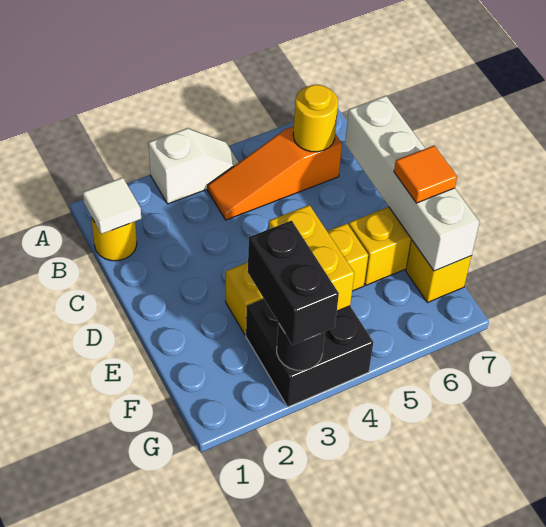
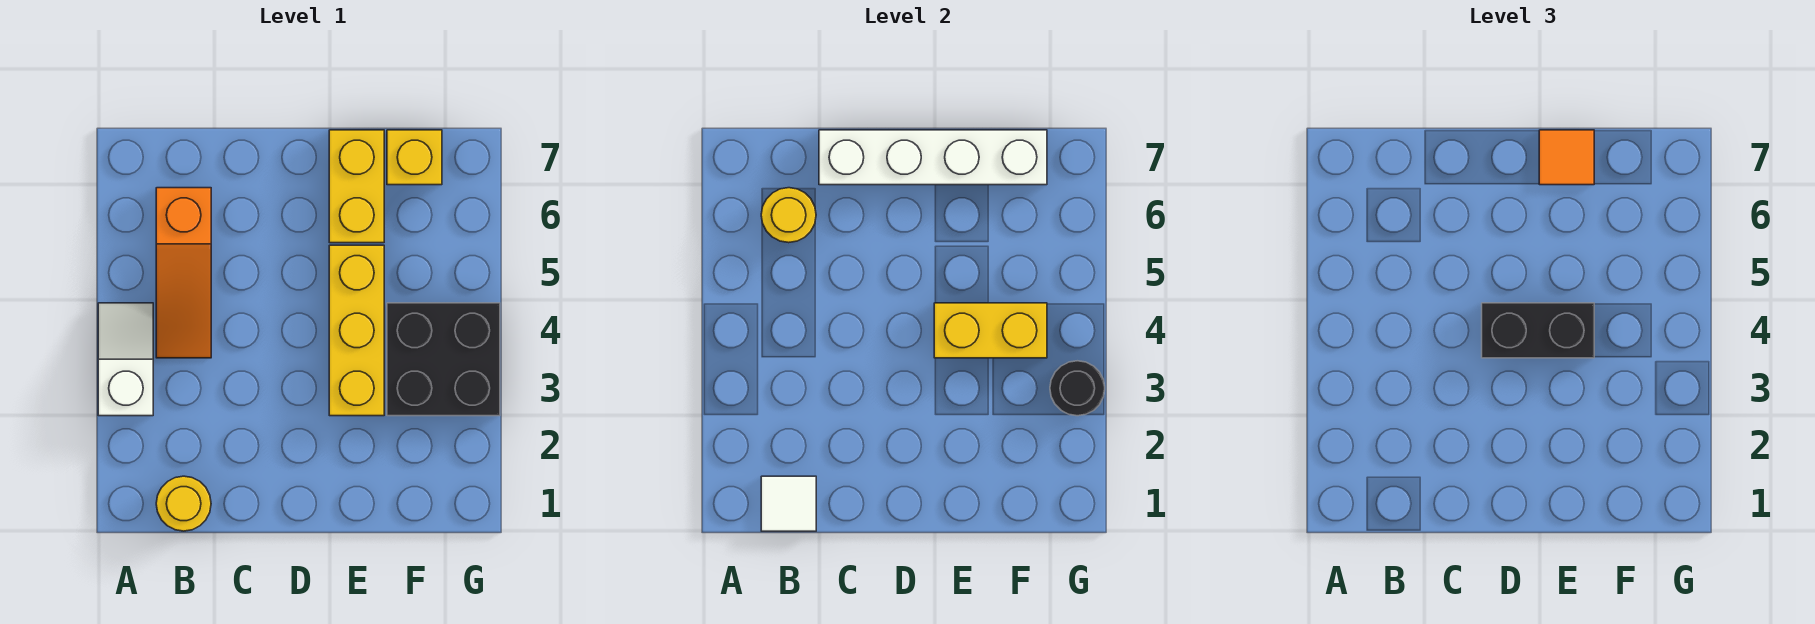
black brick F3:G3 level 3 -> black brick D4:E4 level 3

